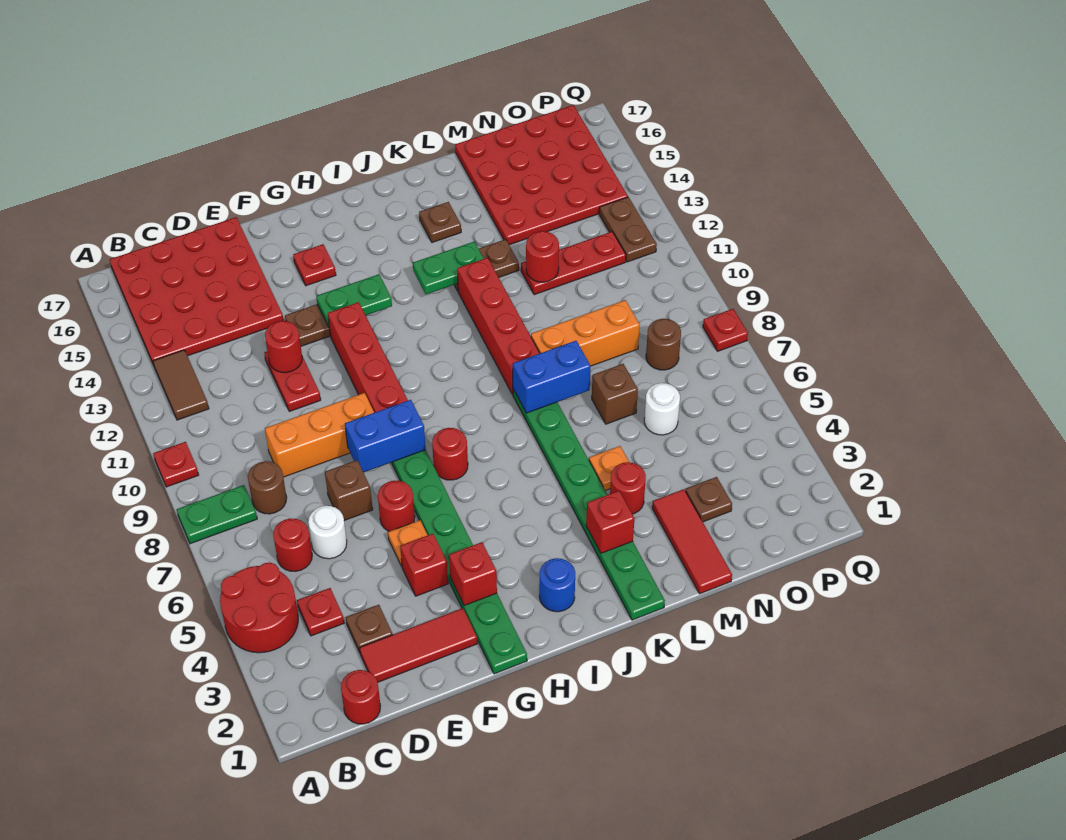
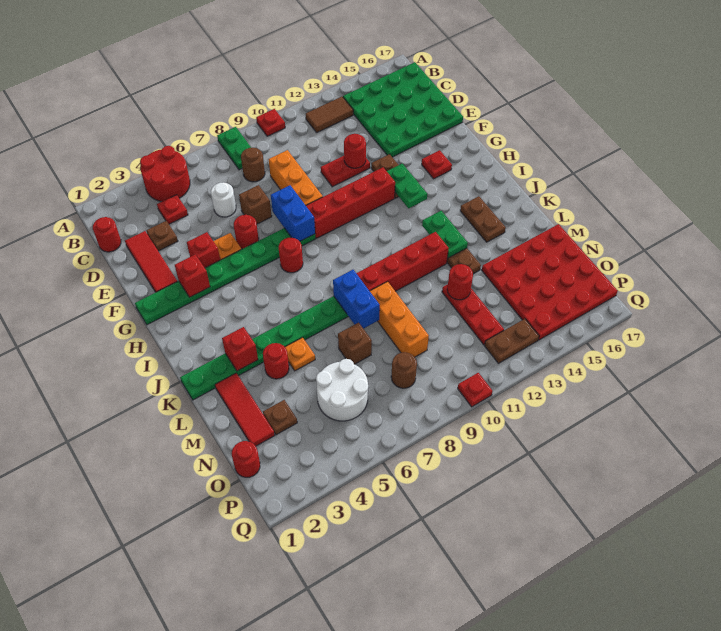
red plate B14:E17 level 1 -> green plate B14:E17 level 1
red round brick C6 level 1 -> red round brick O1 level 1
blue round brick I2 level 1 -> none
brown plate K15 level 1 -> brown plate J15:K15 level 1
red tile M1:M3 level 1 -> red tile L2:N2 level 1
white round brick N6 level 1 -> white round brick N5:O6 level 1
red plate Q8 level 1 -> red plate Q10 level 1

